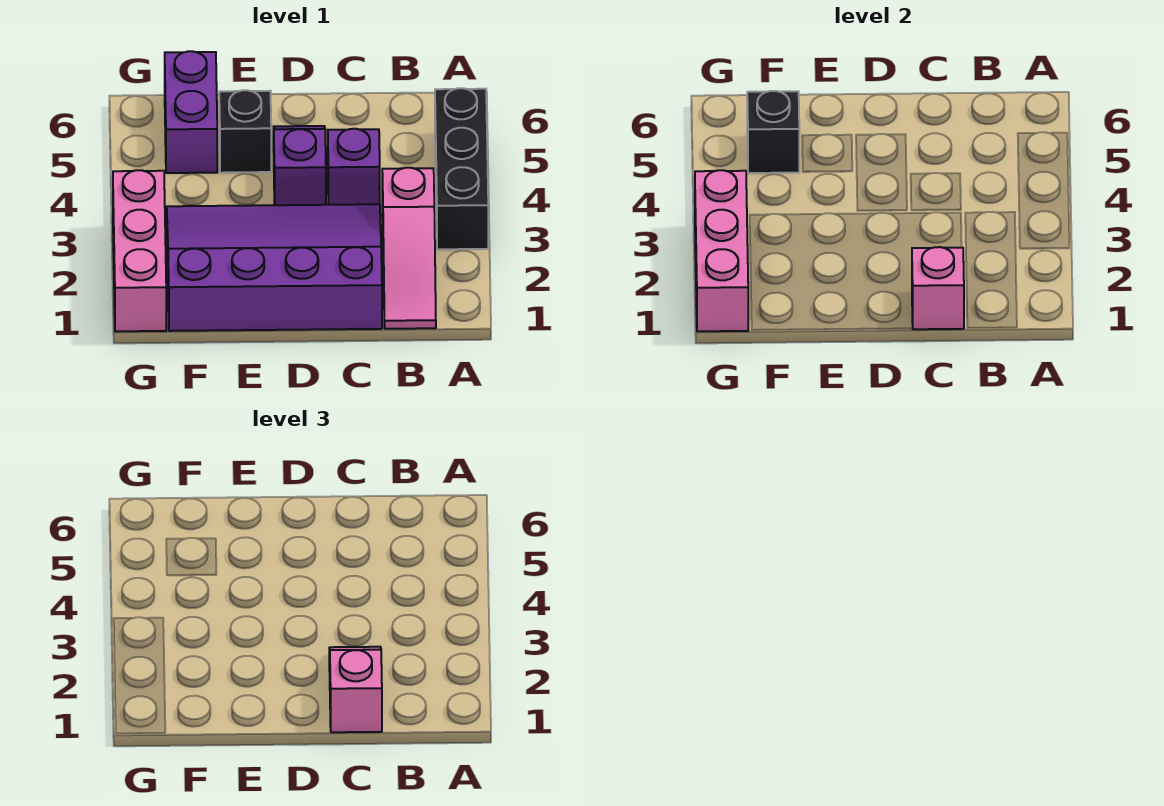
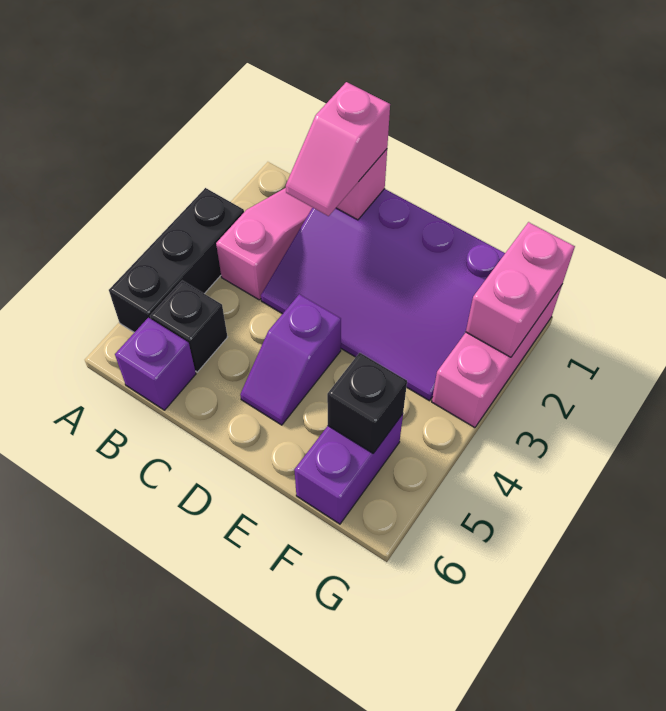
purple brick C4 level 1 -> purple brick B6 level 1
black brick E5 level 1 -> black brick B5 level 1
pink brick G1:G3 level 2 -> pink brick G1:G2 level 2

